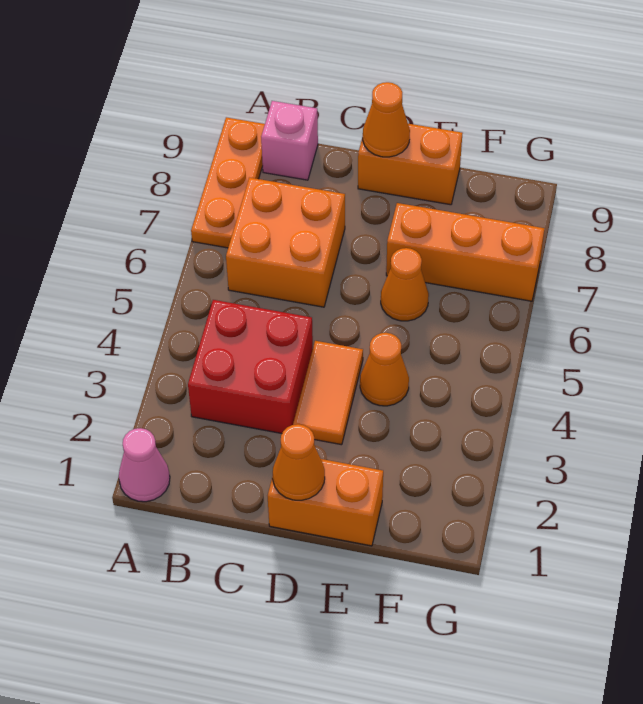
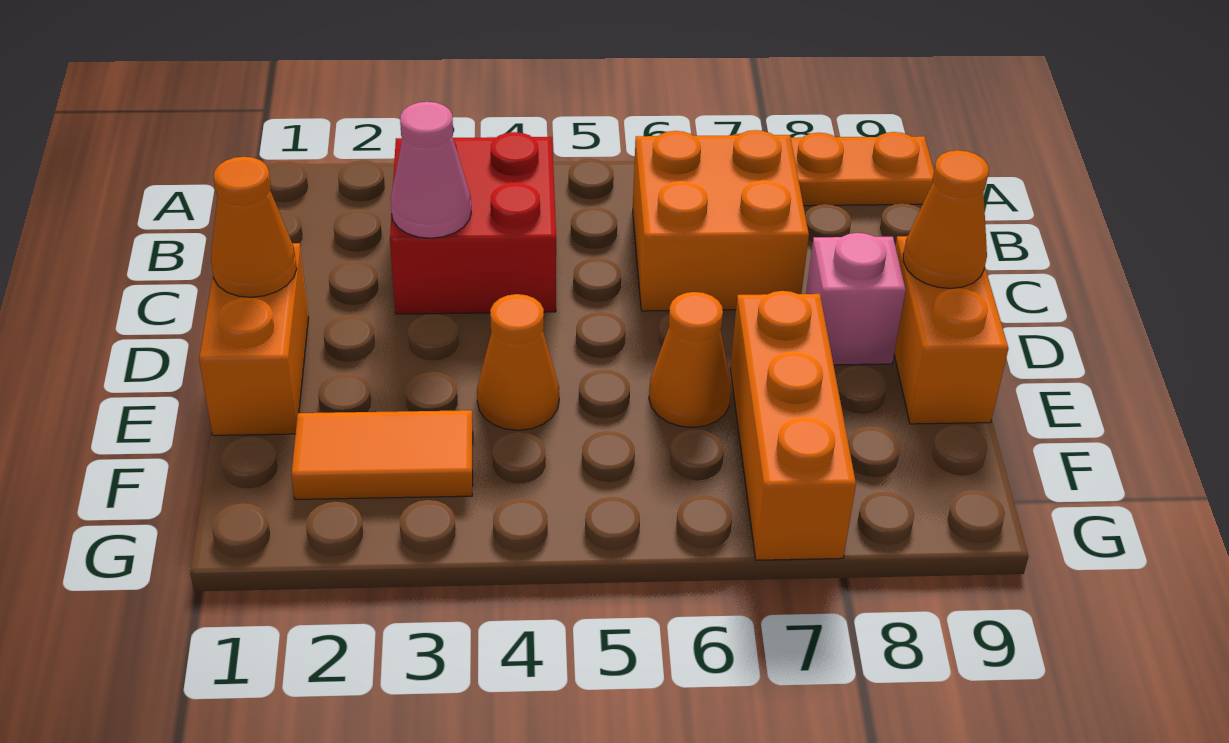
pink cone A1 level 1 -> pink cone C3 level 2
pink brick B9 level 1 -> pink brick D8 level 1
orange tile D3:D4 level 1 -> orange tile F2:F3 level 1

